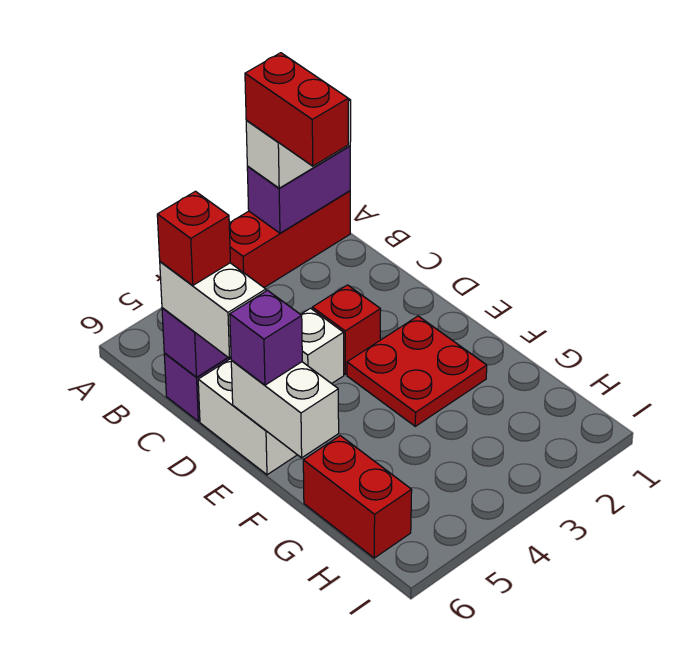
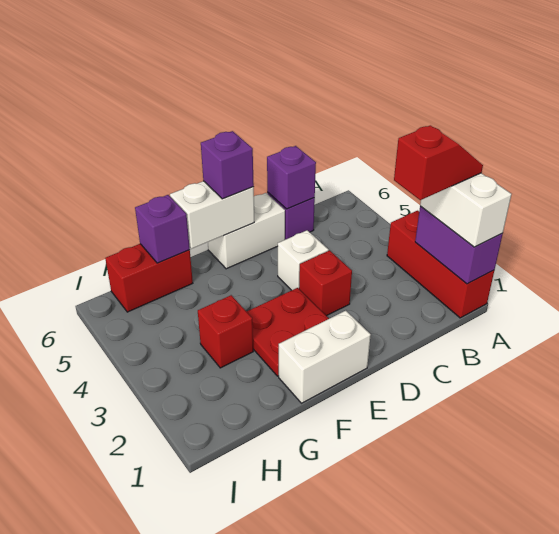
red brick A2:B2 level 4 -> red slope A2:B2 level 4 top B
white brick C6:D6 level 3 -> white brick E1:F1 level 1
red brick C6 level 4 -> red brick G3 level 1
none -> purple brick G6 level 2

